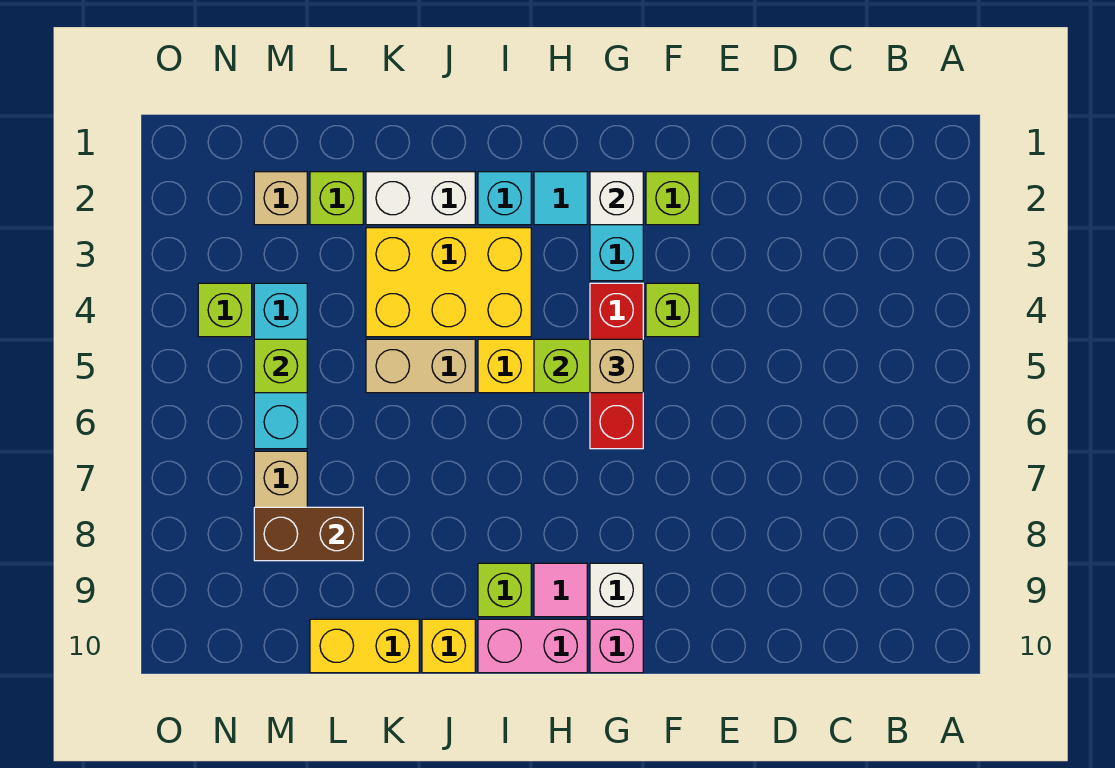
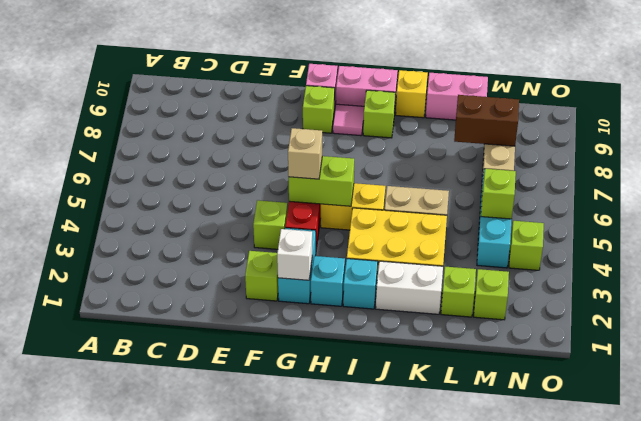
white brick G9 level 1 -> lime brick G9 level 1
cyan tile H2 level 1 -> cyan brick H2 level 1
yellow brick K10:L10 level 1 -> pink brick K10:L10 level 1
tan brick M2 level 1 -> lime brick M2 level 1

